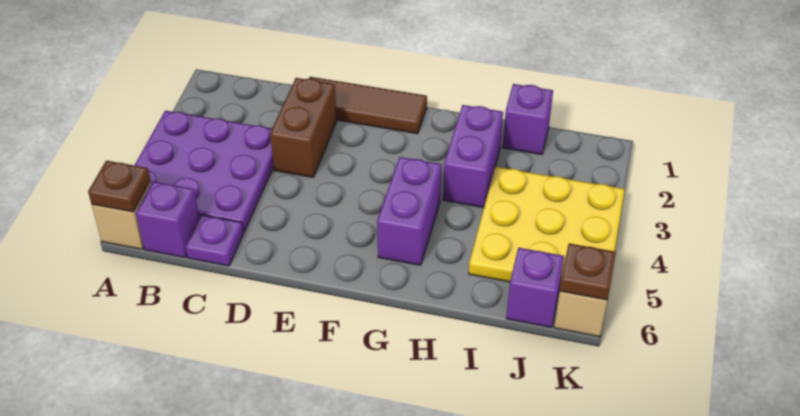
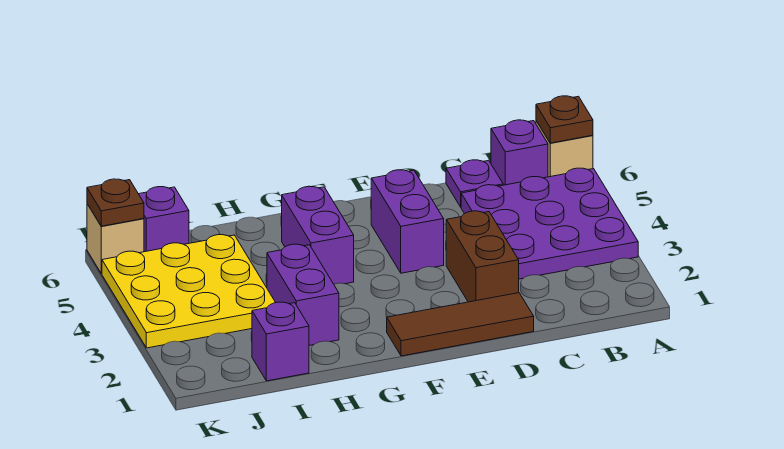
none -> purple brick E4:E5 level 1

